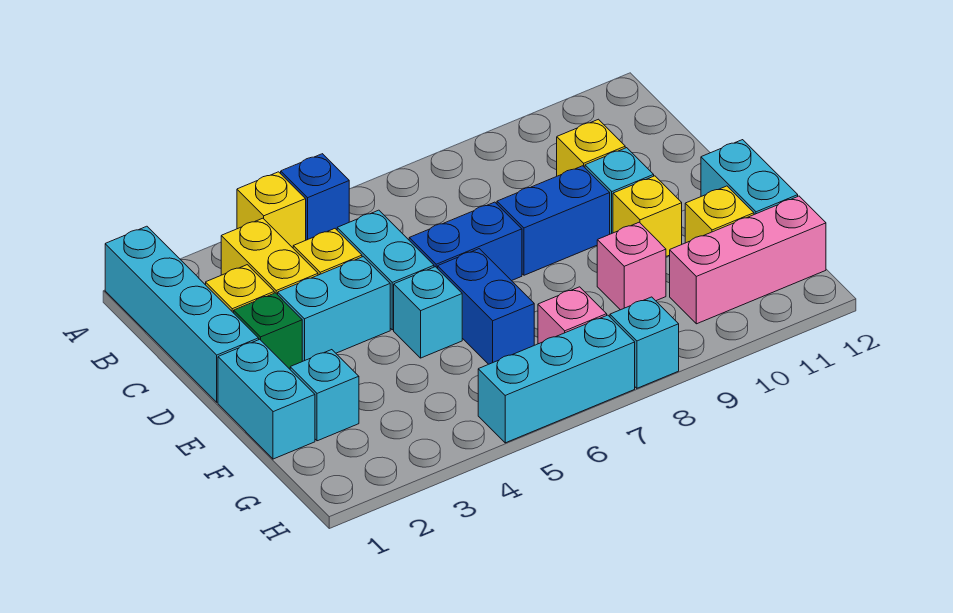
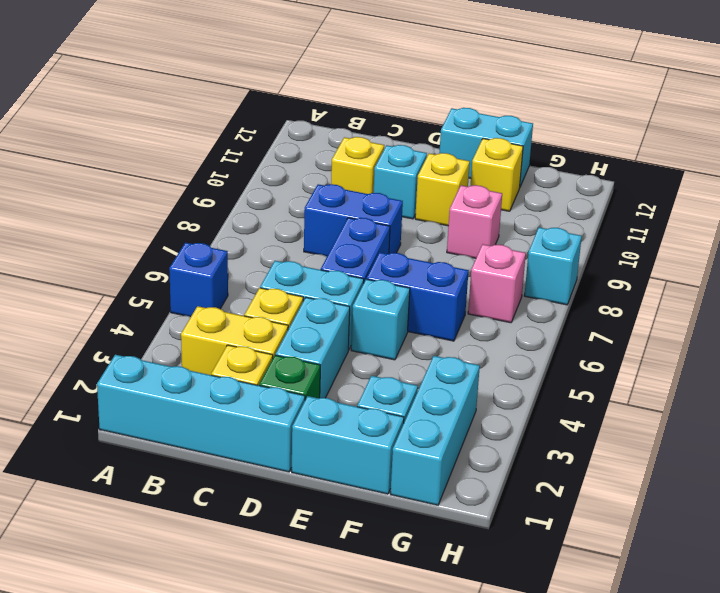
yellow brick A4 level 1 -> none
blue brick D8:D9 level 1 -> blue brick C8:D8 level 1
pink brick G10:G12 level 1 -> none
cyan brick H5:H7 level 1 -> cyan brick G1:G3 level 1

